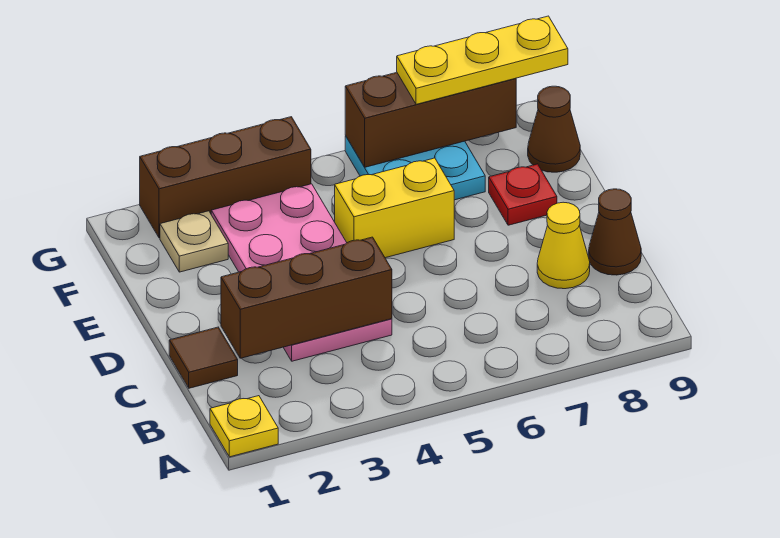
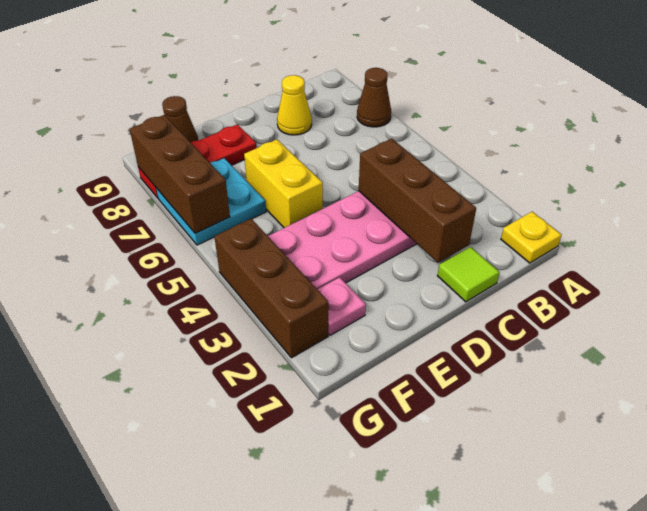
brown tile C1 level 1 -> lime tile C1 level 1
brown cone C9 level 1 -> brown cone A7 level 1
red plate E8 level 1 -> red plate E8:G8 level 1
tan plate F2 level 1 -> pink plate F2 level 1
yellow plate G7:G9 level 3 -> none

